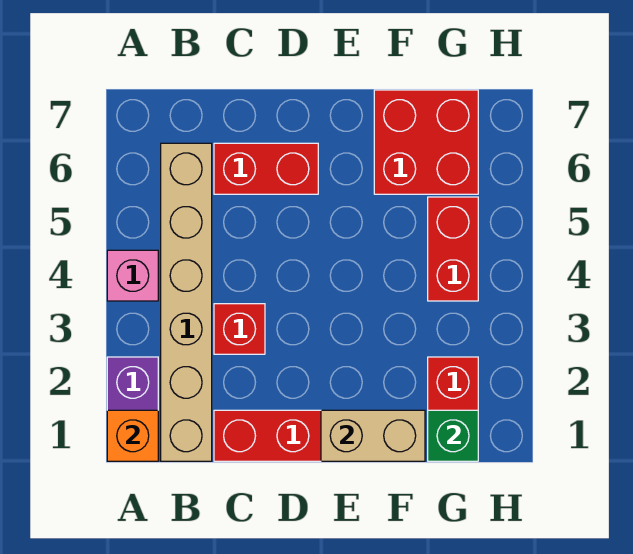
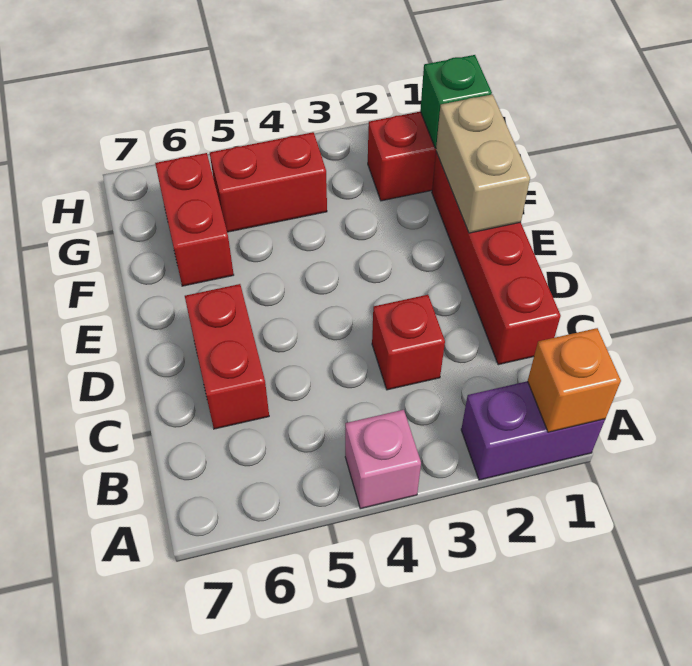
tan brick B1:B6 level 1 -> none
red brick F6:G7 level 1 -> red brick F6:G6 level 1

